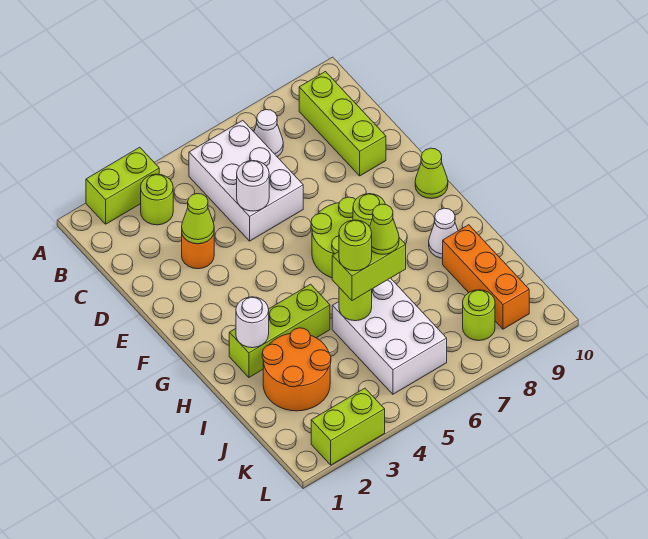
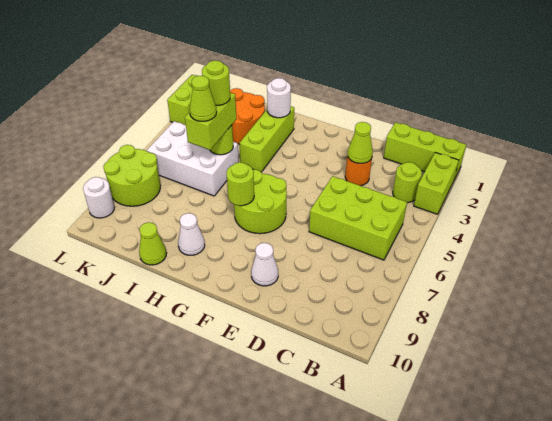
white brick B5:D6 level 1 -> lime brick B5:D6 level 1
white cone B7 level 1 -> white cone E9 level 1
lime brick B9:D9 level 1 -> lime brick A1:C1 level 1
white round brick D5 level 2 -> white round brick L9 level 1
lime cone F10 level 1 -> lime cone I10 level 1
orange brick I9:K9 level 1 -> none
lime round brick K8 level 1 -> lime round brick K7:L8 level 1

